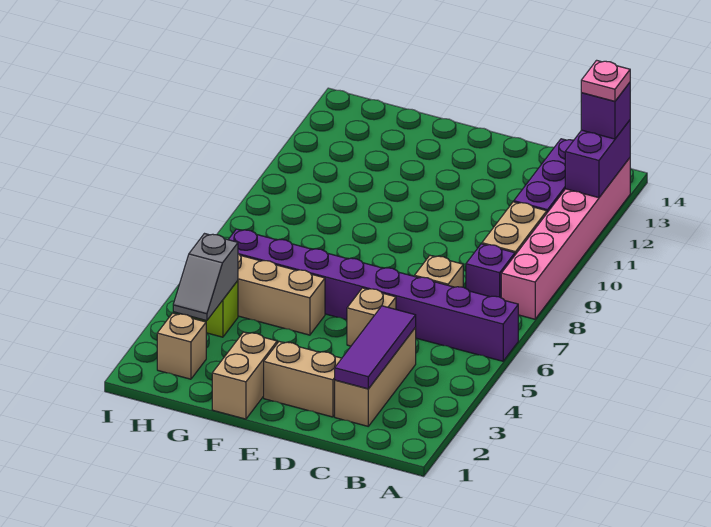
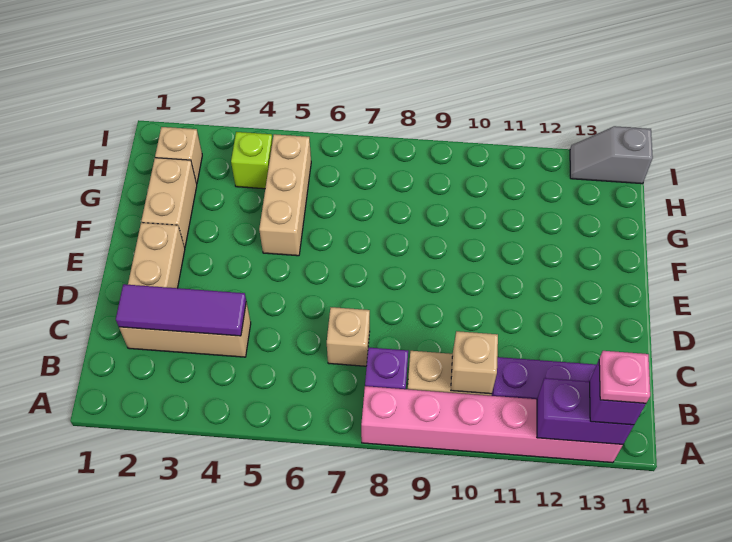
purple brick A6:H6 level 1 -> none
tan brick D5 level 1 -> tan brick B10 level 2
tan brick F1:F2 level 1 -> tan brick F2:G2 level 1
grey slope H3:H4 level 2 top 4 -> grey slope I13:I14 level 1 top 14

